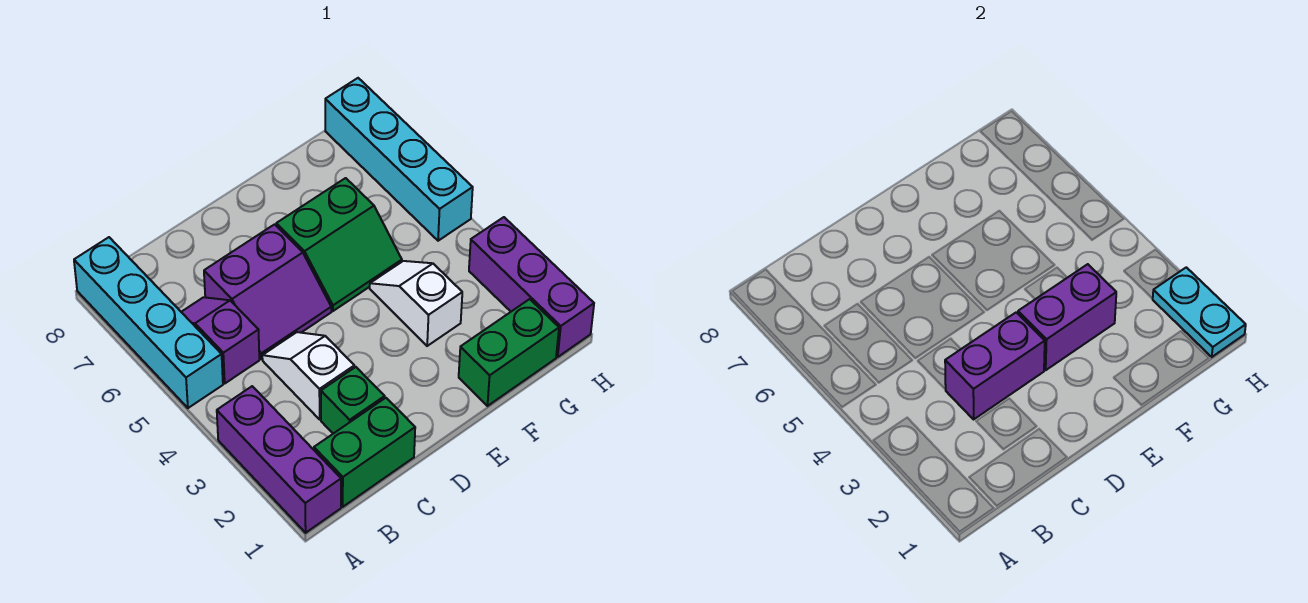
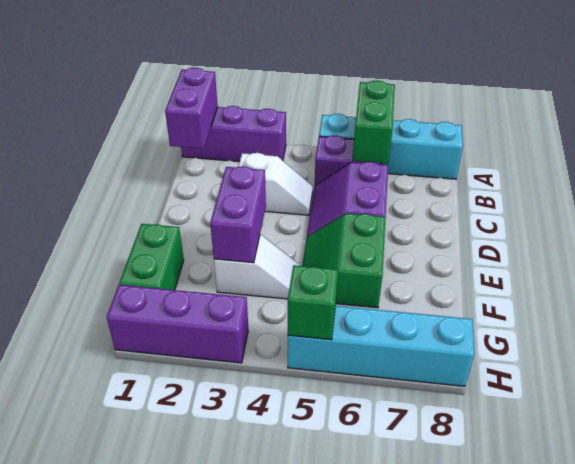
green brick B1:C1 level 1 -> green brick A6:B6 level 2
green brick C2 level 1 -> green brick H5 level 2
purple brick C3:D3 level 2 -> purple brick A1:B1 level 2
cyan plate H1:H2 level 2 -> none

